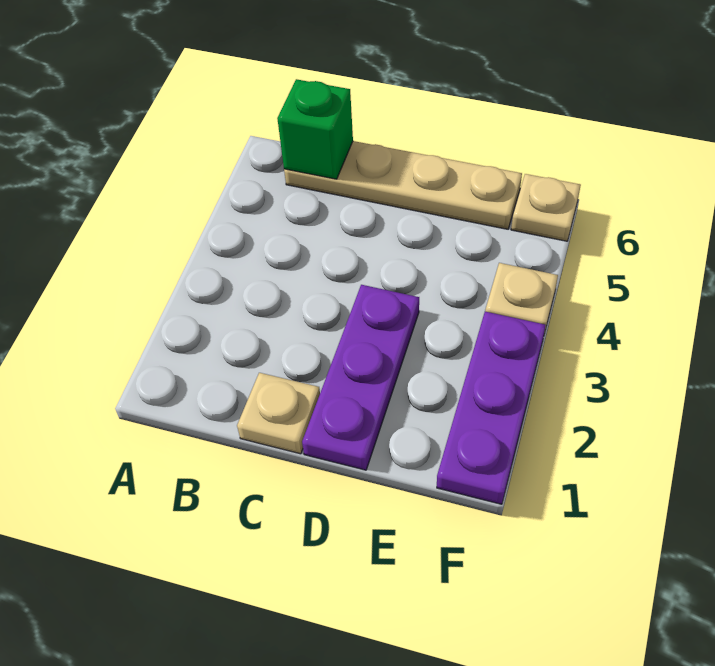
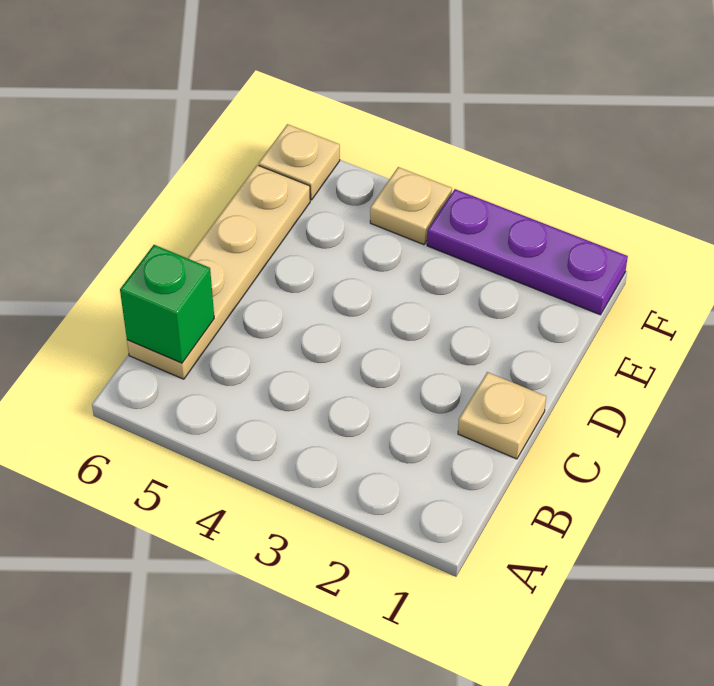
purple plate D1:D3 level 1 -> none

